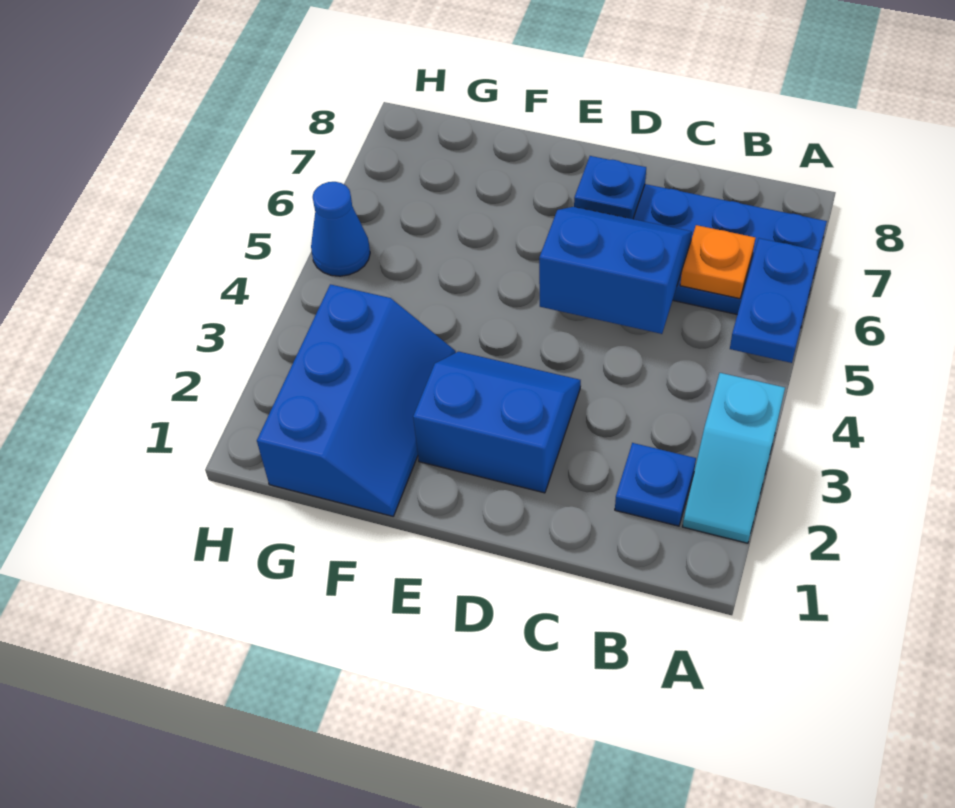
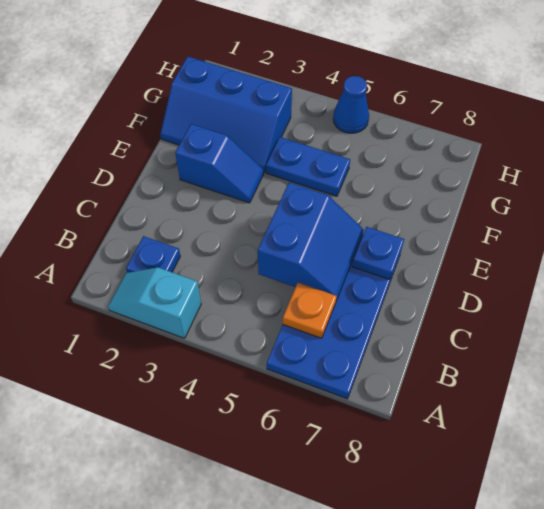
blue plate A5:A6 level 2 -> blue plate F4:F5 level 1
blue slope D2:E3 level 1 top 2 -> blue slope E2:E3 level 1 top 2

